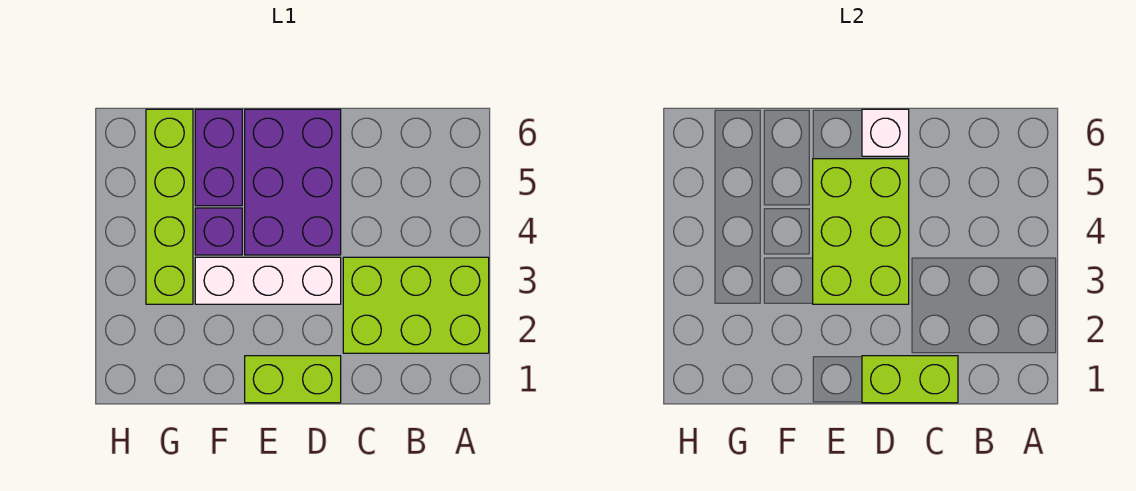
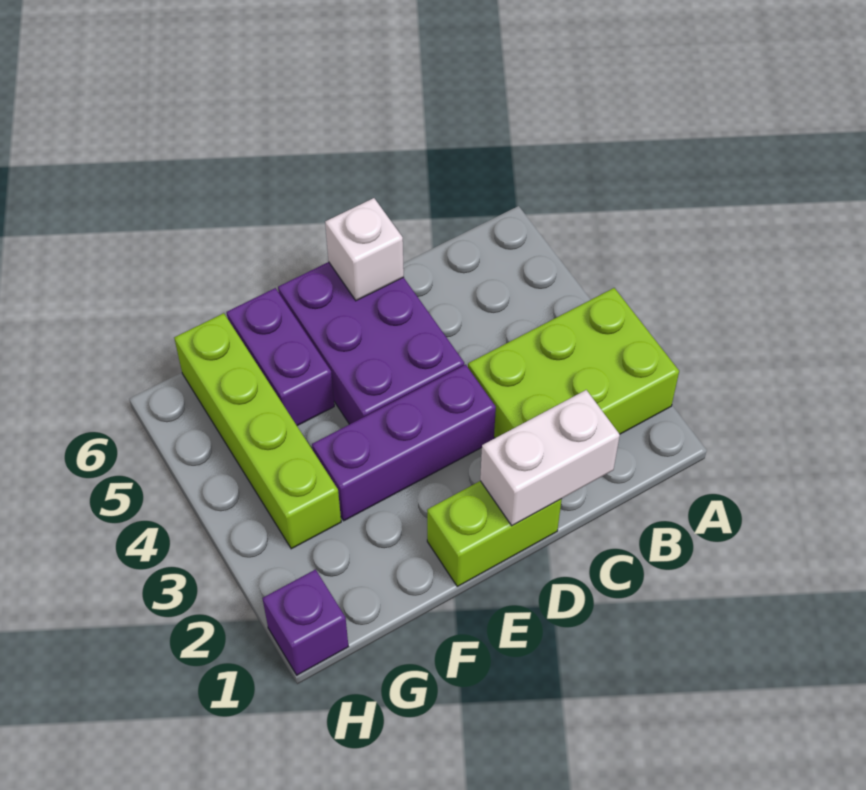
lime brick C1:D1 level 2 -> white brick C1:D1 level 2
white brick D3:F3 level 1 -> purple brick D3:F3 level 1
lime brick D3:E5 level 2 -> none
purple brick F4 level 1 -> purple brick H1 level 1

